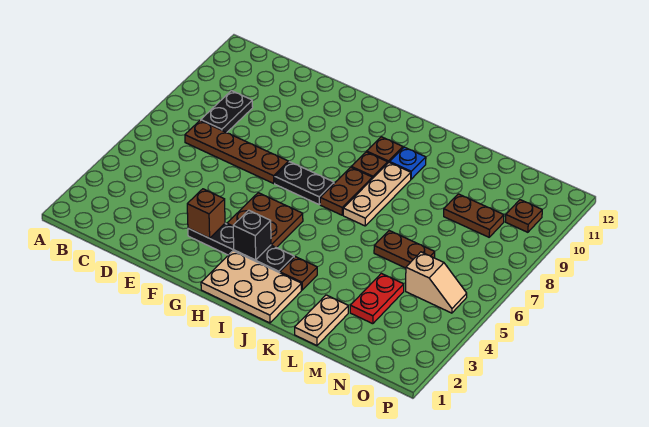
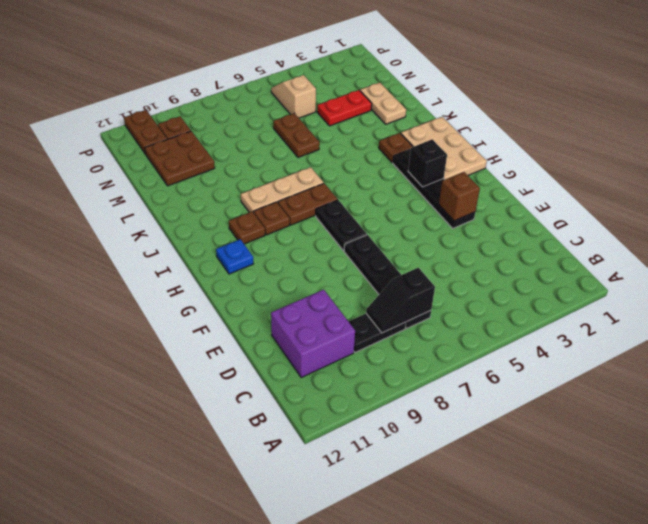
brown plate C7:F7 level 1 -> black plate C7:F7 level 1
none -> black slope C7:C8 level 2 top 7
none -> purple brick C10:D11 level 1
brown plate G4:H5 level 1 -> brown plate M10:N11 level 1
blue plate J10 level 1 -> blue plate H11 level 1
tan plate L1:L2 level 1 -> tan plate L2:M2 level 1
brown plate M9:N9 level 1 -> brown plate O11:P11 level 1

